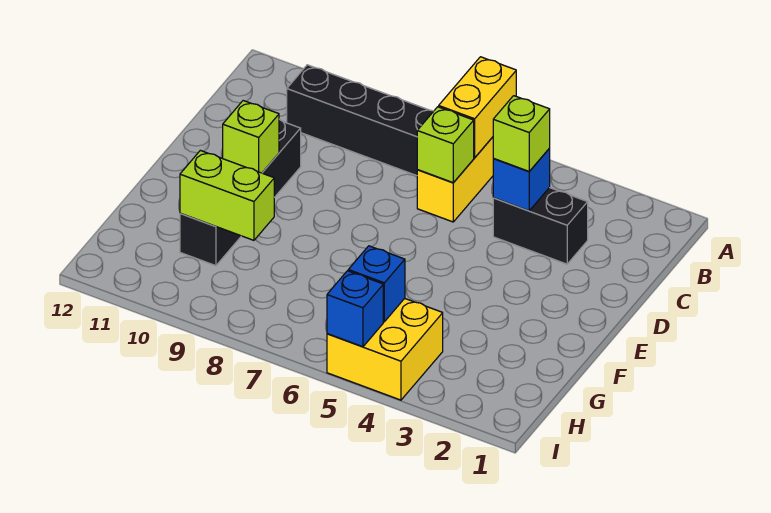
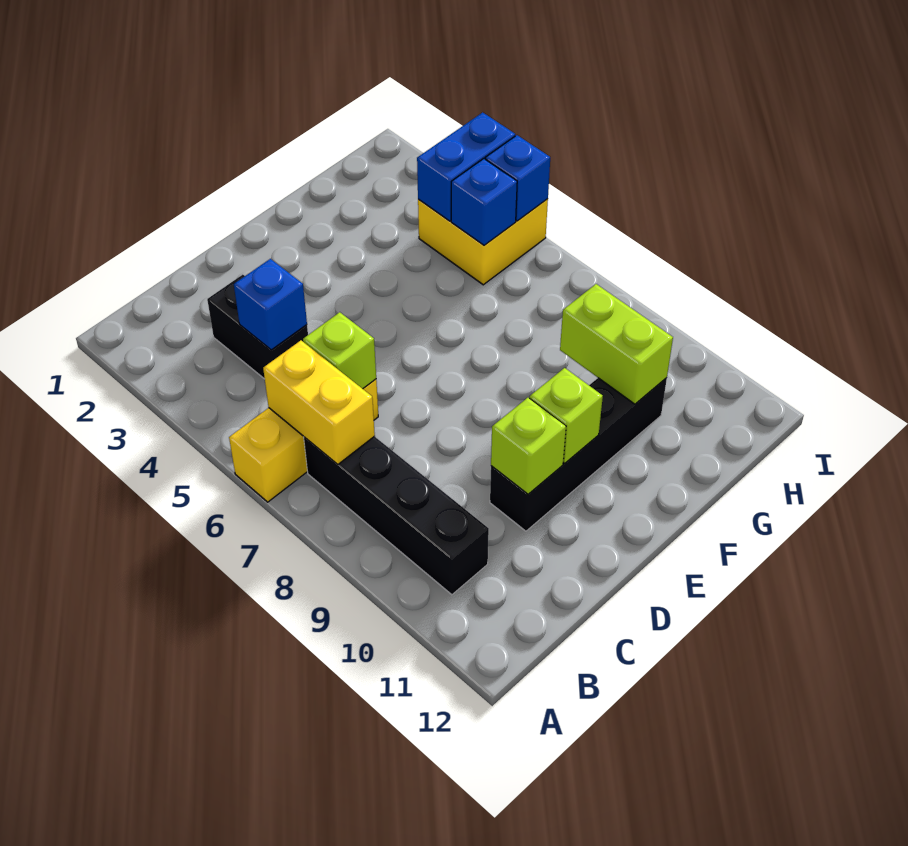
yellow brick A6:B6 level 2 -> yellow brick B6:B7 level 2
lime brick C4 level 3 -> lime brick D10 level 2
none -> blue brick H4:I4 level 2

